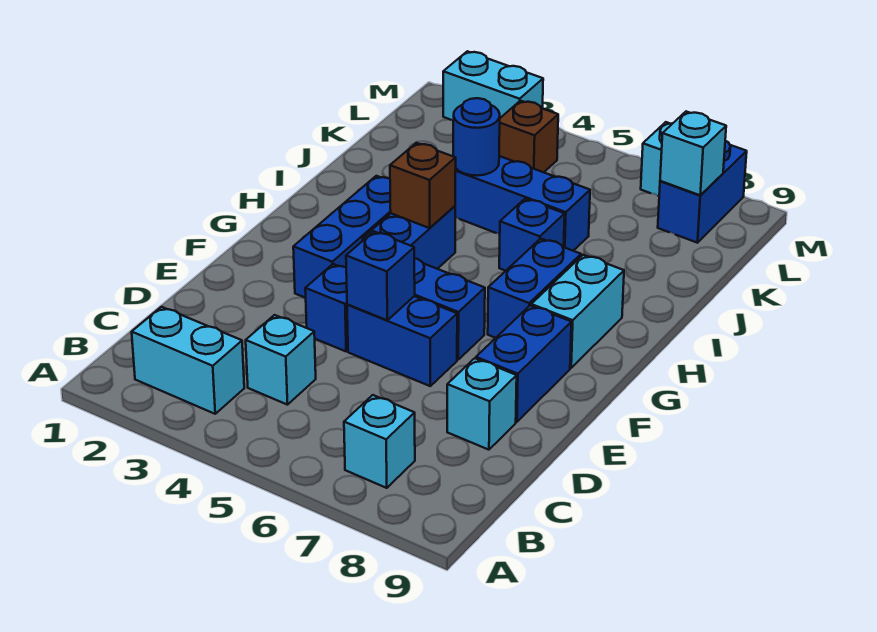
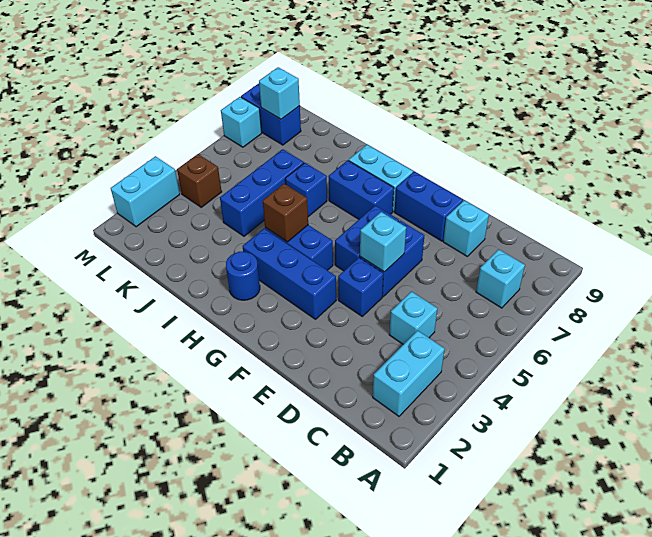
blue brick E5 level 2 -> cyan brick E5 level 2
blue round brick J4 level 2 -> blue round brick H2 level 1

